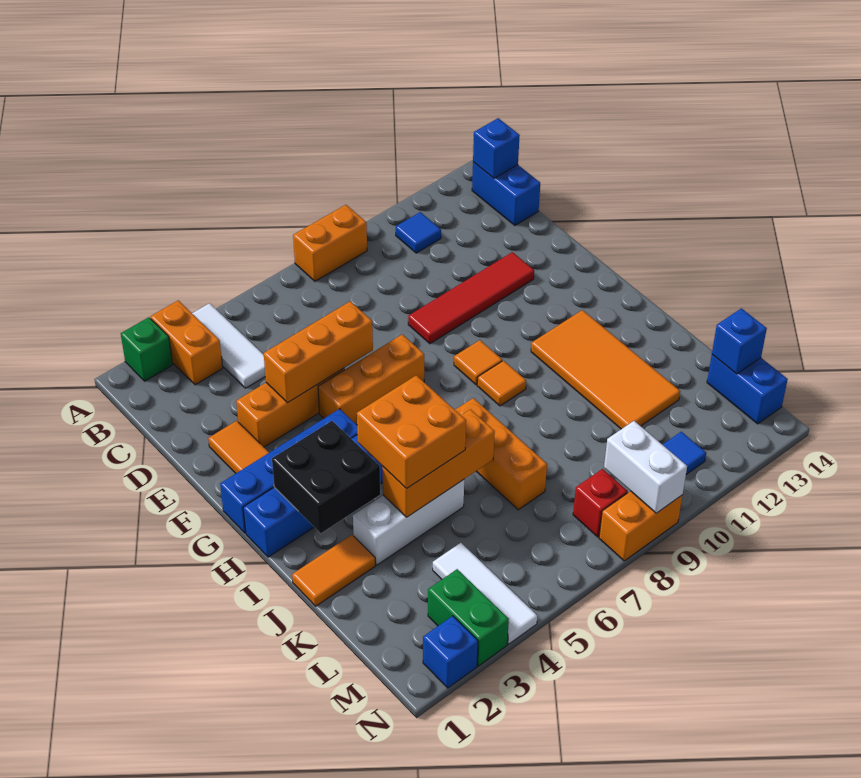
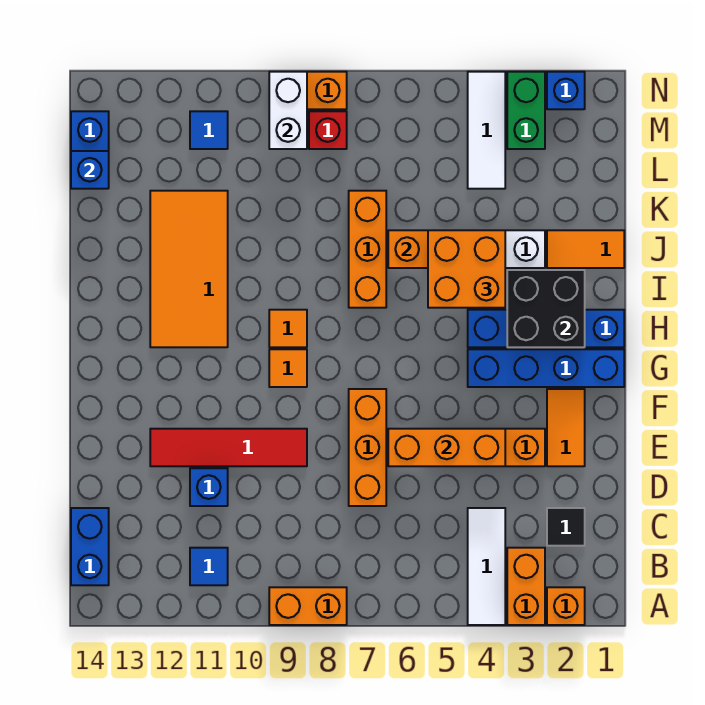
green brick A2 level 1 -> orange brick A2 level 1
blue brick B14 level 2 -> blue brick D11 level 1
none -> black tile C2 level 1
orange brick F5:F7 level 1 -> orange brick D7:F7 level 1

